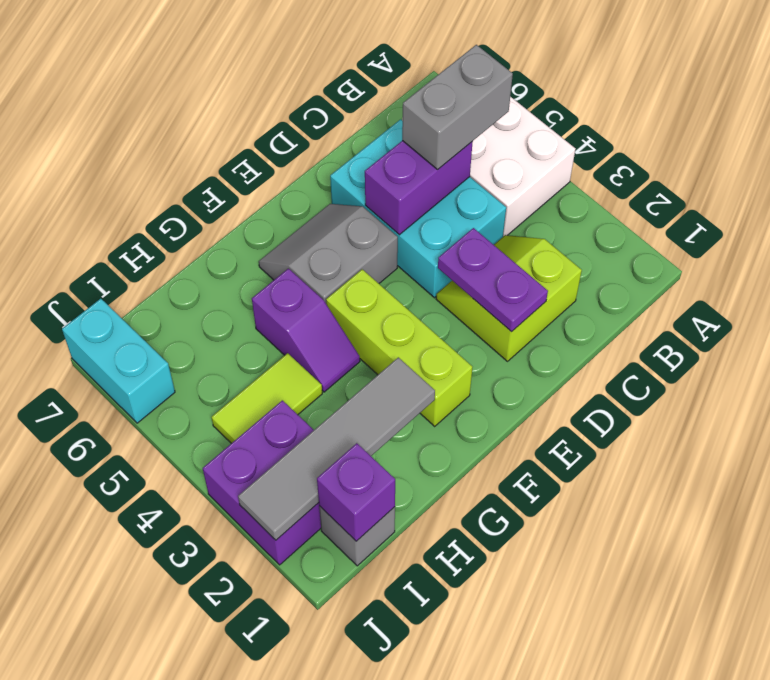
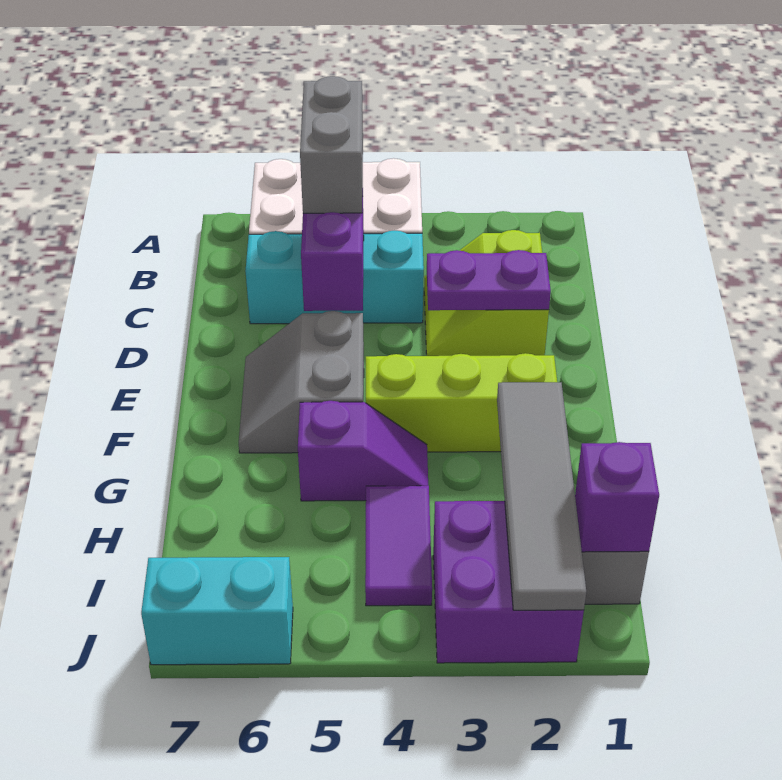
cyan brick C4:D6 level 1 -> cyan brick C4:C6 level 1
lime tile H4:I4 level 1 -> purple tile H4:I4 level 1

